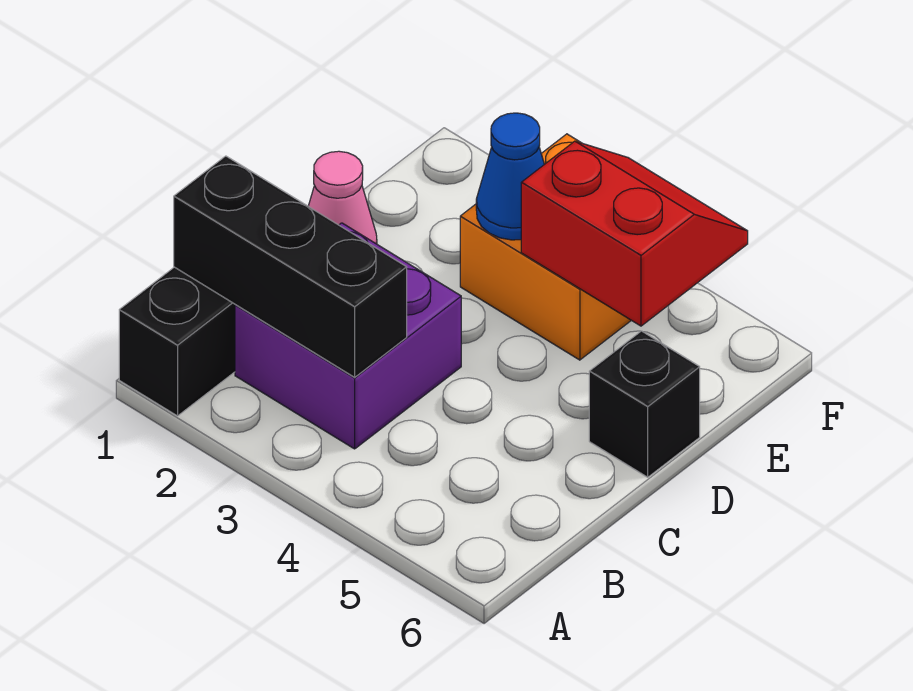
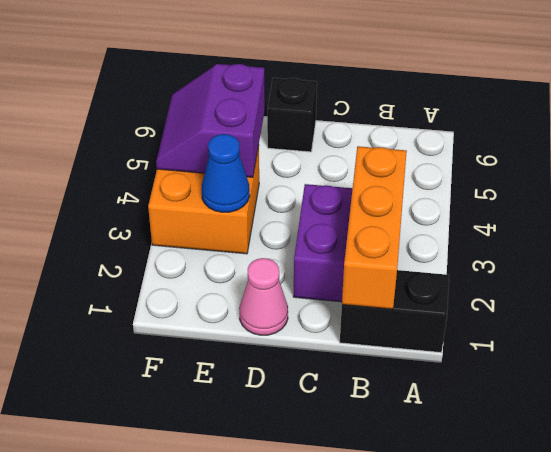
black brick B1:B3 level 2 -> orange brick B1:B3 level 2
red slope E4:F5 level 2 top E -> purple slope E4:F5 level 2 top E

